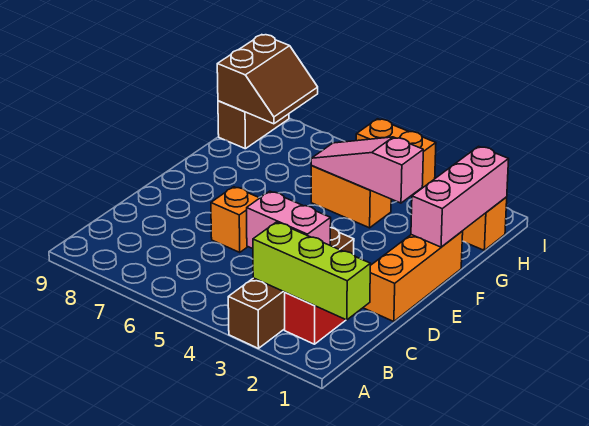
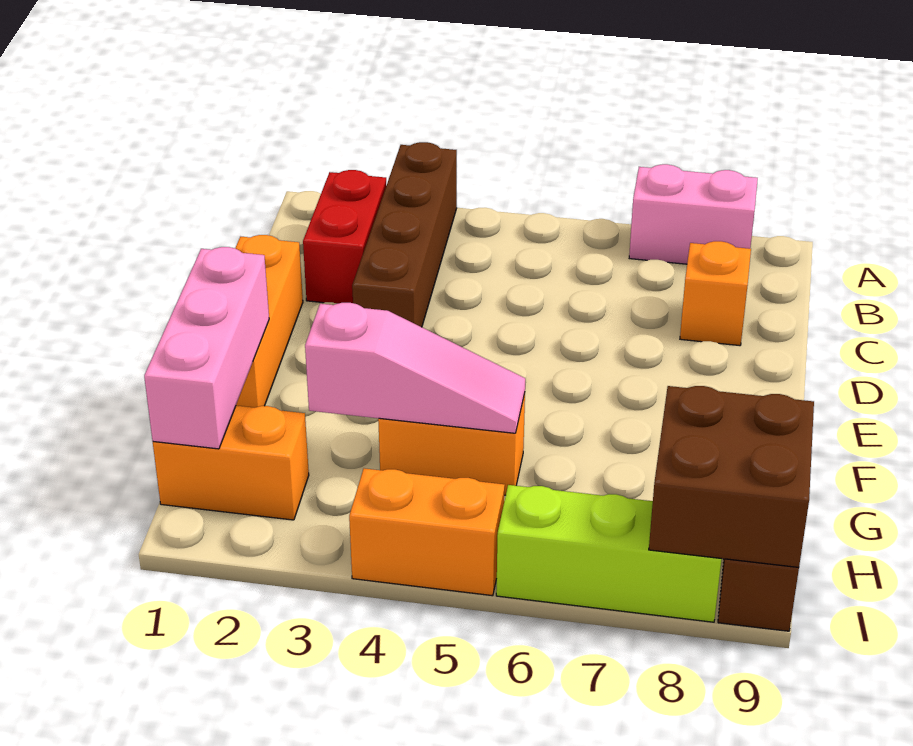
lime brick B1:B3 level 2 -> lime brick I6:I8 level 1
pink brick C3:C4 level 2 -> pink brick A7:A8 level 1
orange brick D6 level 1 -> orange brick C8 level 1
brown slope H8:I9 level 2 top 9 -> brown brick H8:I9 level 2

